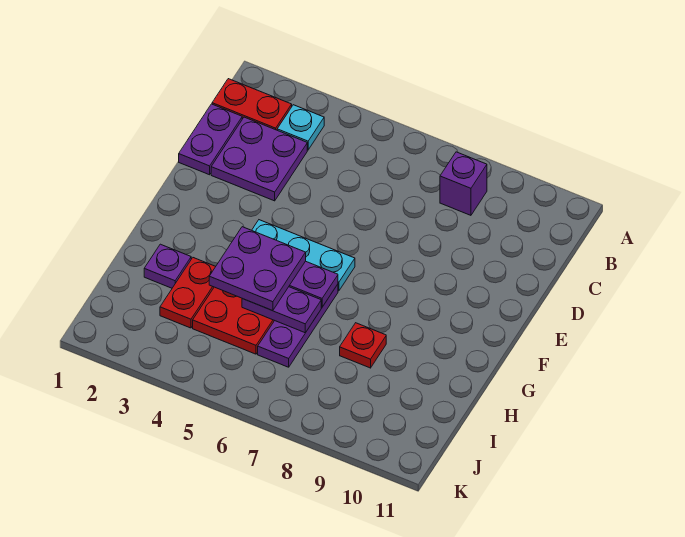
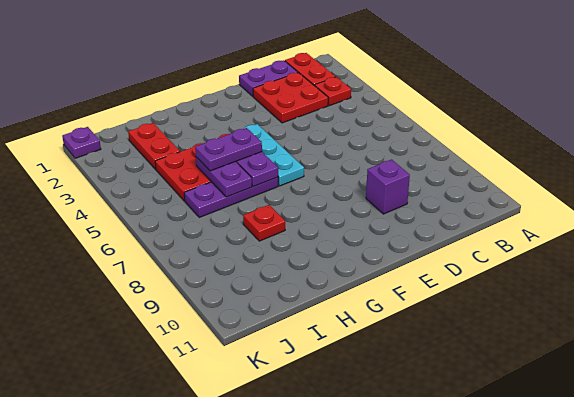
cyan plate B3 level 1 -> red plate B3 level 1
purple brick B8 level 1 -> purple brick D9 level 1
purple plate C2:D3 level 1 -> red plate C2:D3 level 1
purple plate G4:H5 level 3 -> purple plate G5:H5 level 3
purple plate H2 level 1 -> purple plate K1 level 1
red plate H3:I3 level 1 -> red plate I2:I3 level 1

